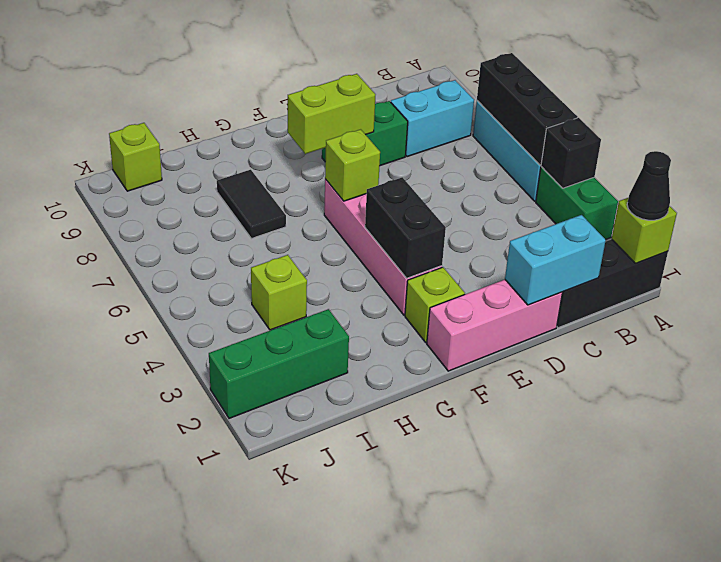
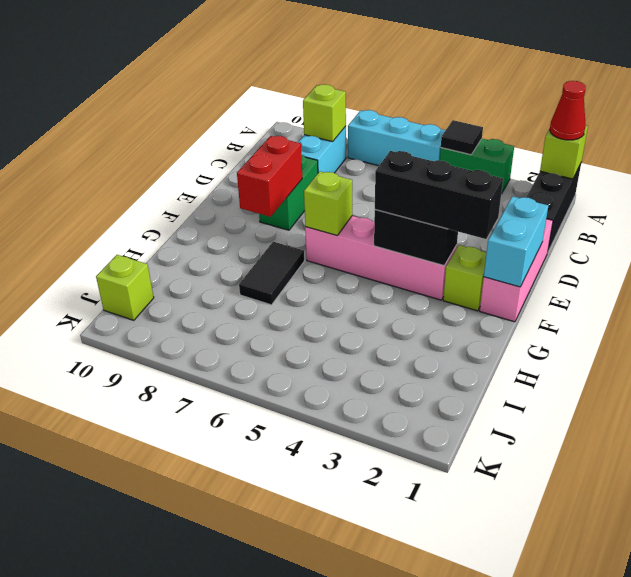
black cone A1 level 3 -> red cone A1 level 3
black brick A4 level 2 -> black tile A4 level 2
black brick A5:A7 level 2 -> black brick F2:F4 level 3
cyan brick C1:D1 level 2 -> cyan brick E1:F1 level 2
lime brick E8:F8 level 2 -> red brick E8:F8 level 2
black tile H7:H8 level 1 -> black tile G7:H7 level 1
green brick I2:K2 level 1 -> none
lime brick I4 level 1 -> lime brick B8 level 2

